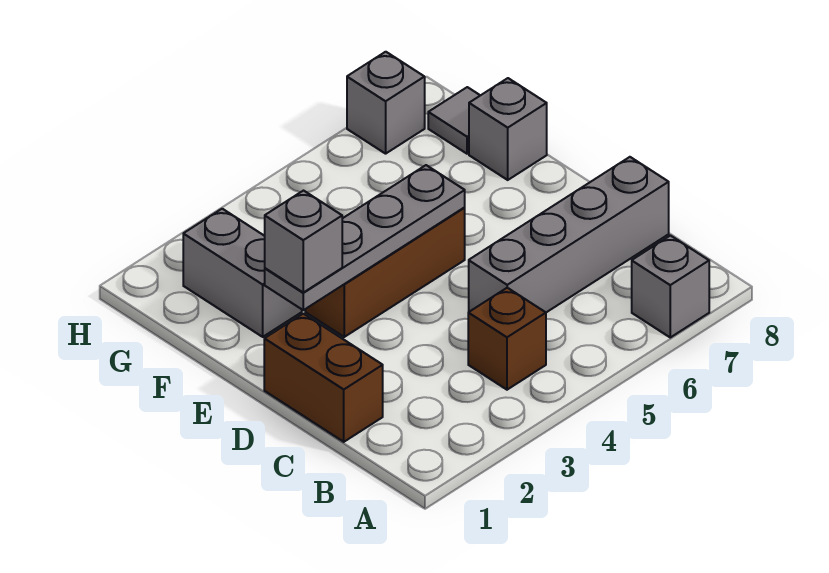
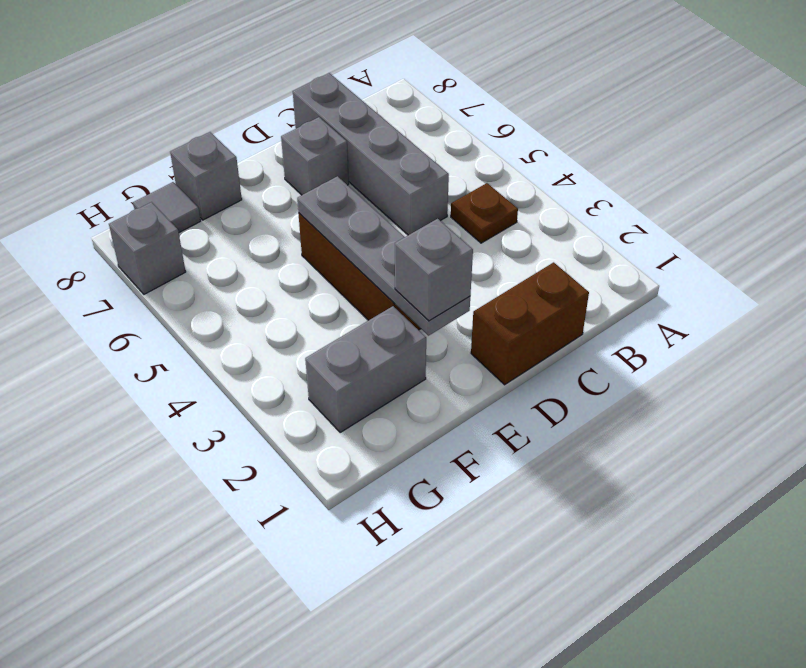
grey brick A7 level 1 -> grey brick D7 level 1
brown brick B4 level 1 -> brown plate B4 level 1

